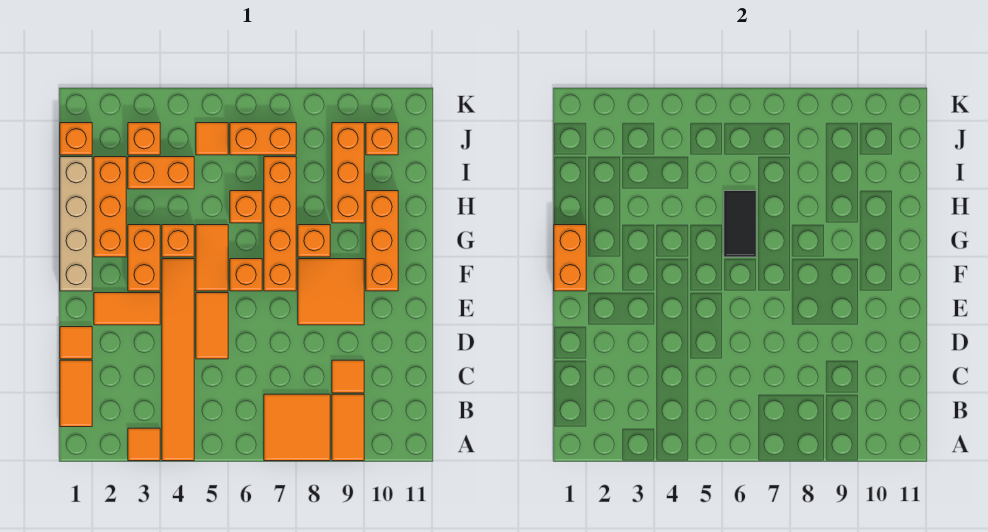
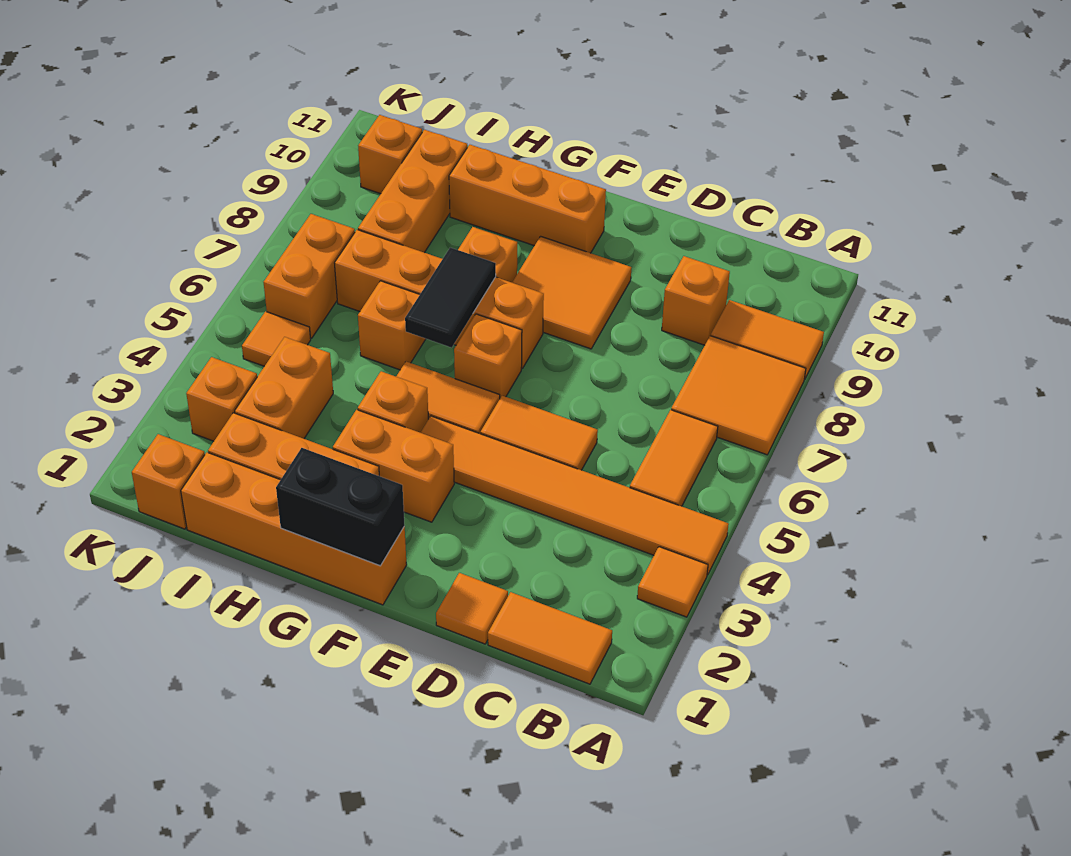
orange tile C9 level 1 -> orange brick C9 level 1
orange tile E2:E3 level 1 -> orange tile B5:B6 level 1
tan brick F1:I1 level 1 -> orange brick F1:I1 level 1
orange brick F1:G1 level 2 -> black brick F1:G1 level 2
black tile G6:H6 level 2 -> black tile G6:G7 level 2
orange brick H9:J9 level 1 -> orange brick I8:I10 level 1

